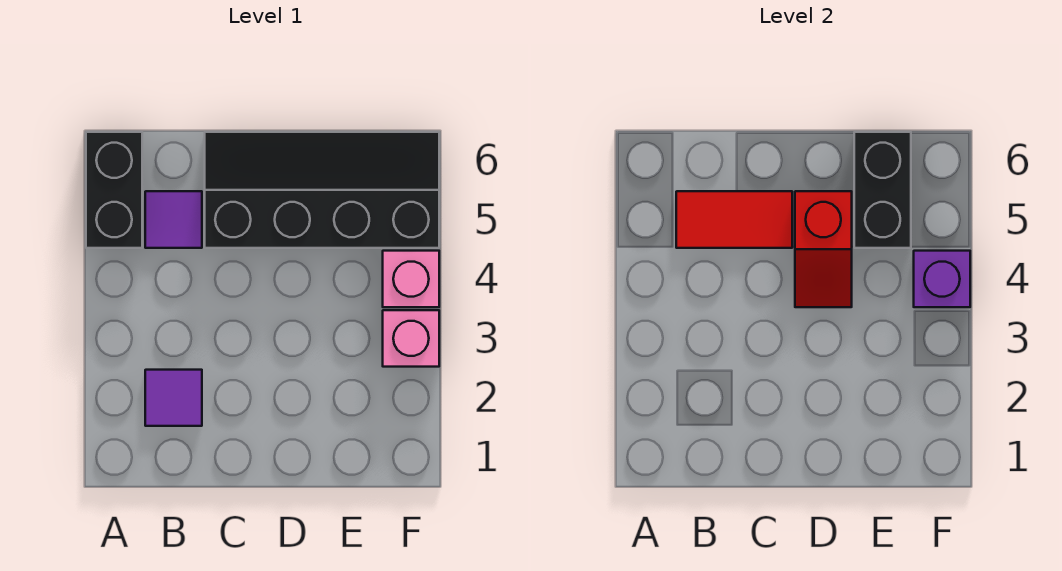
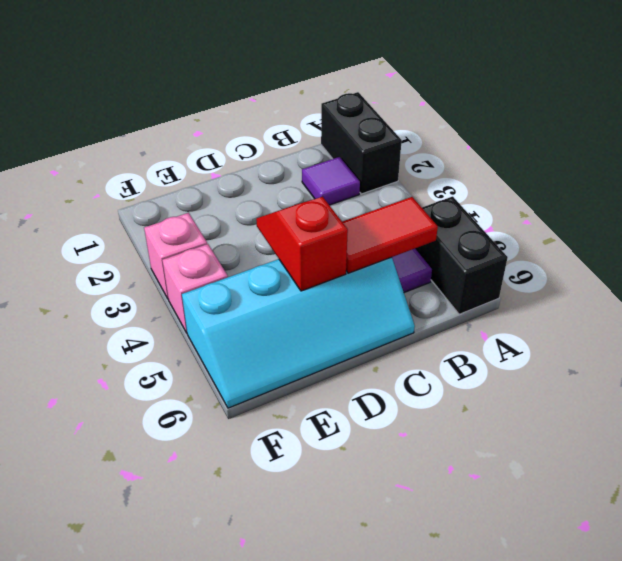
black slope C5:F6 level 1 top 5 -> cyan slope C5:F6 level 1 top 5
black brick E5:E6 level 2 -> black brick A1:A2 level 1
purple brick F4 level 2 -> none

